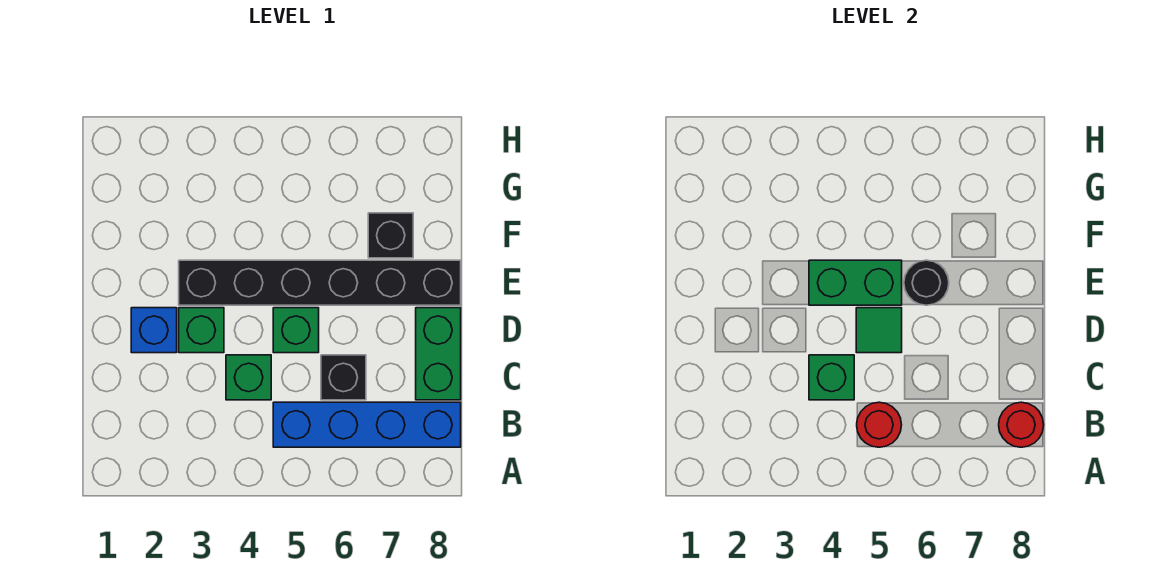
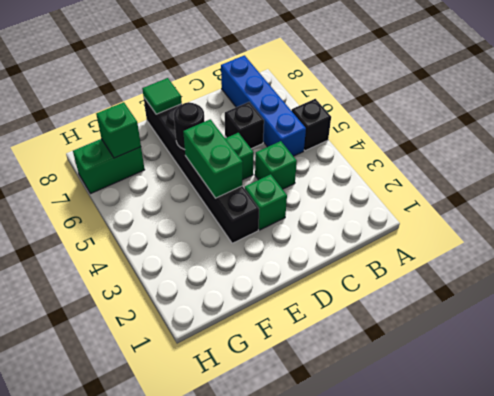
red round brick B5 level 2 -> none
red round brick B8 level 2 -> none
green brick C4 level 2 -> green brick G7 level 2
green brick C8:D8 level 1 -> green brick G7:H7 level 1
blue brick D2 level 1 -> none
green tile D5 level 2 -> green tile E8 level 2
black brick F7 level 1 -> black brick A5 level 1

